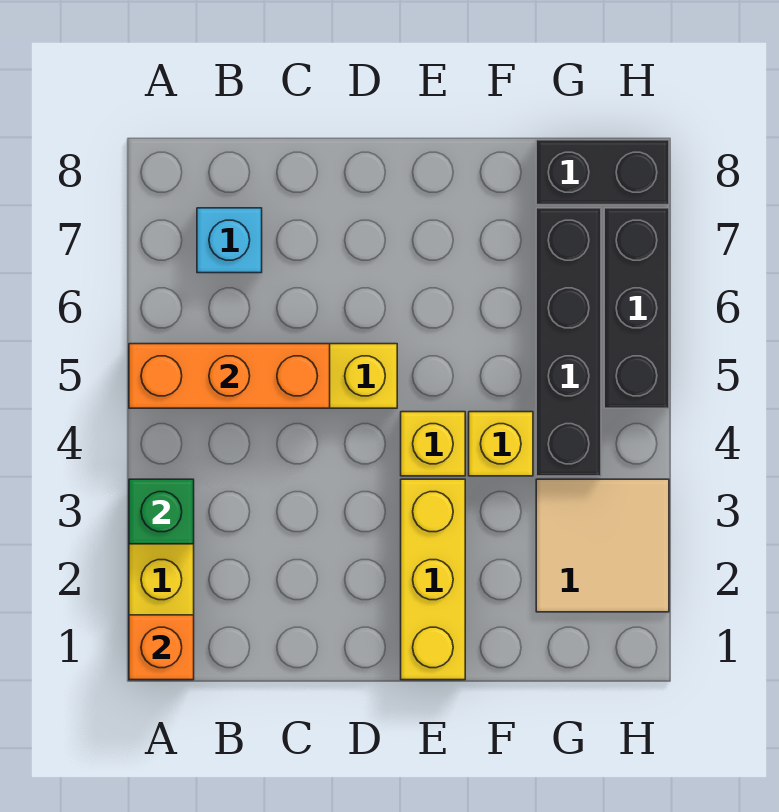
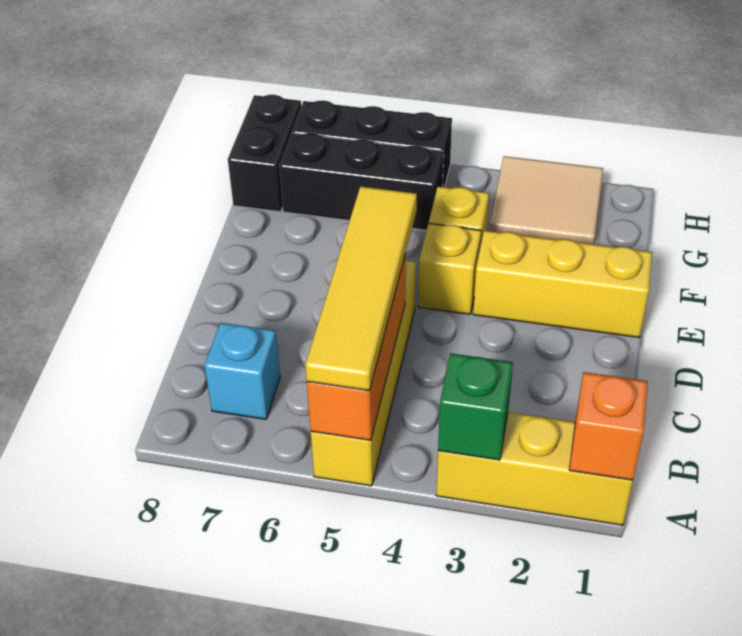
none -> yellow tile A5:D5 level 3
black brick G4:G7 level 1 -> black brick G5:G7 level 1

